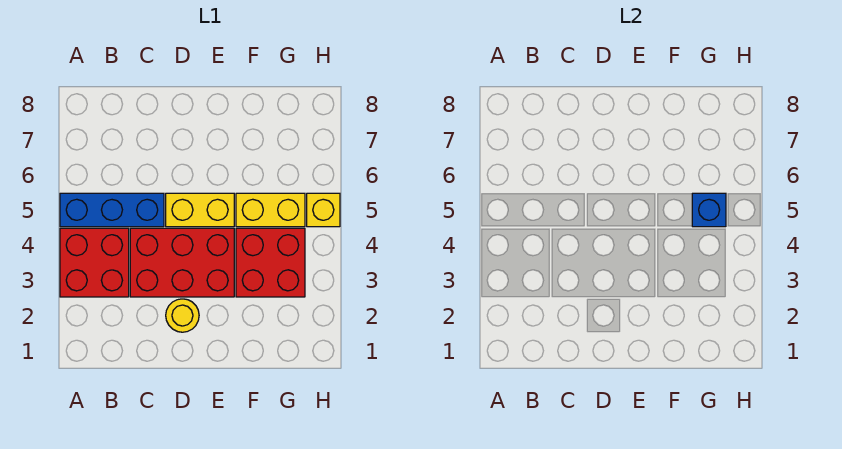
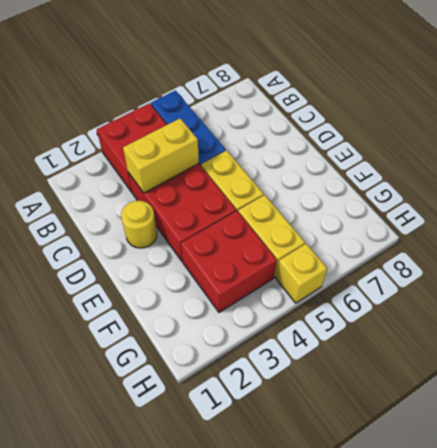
none -> yellow brick C3:C4 level 2
blue brick G5 level 2 -> none

